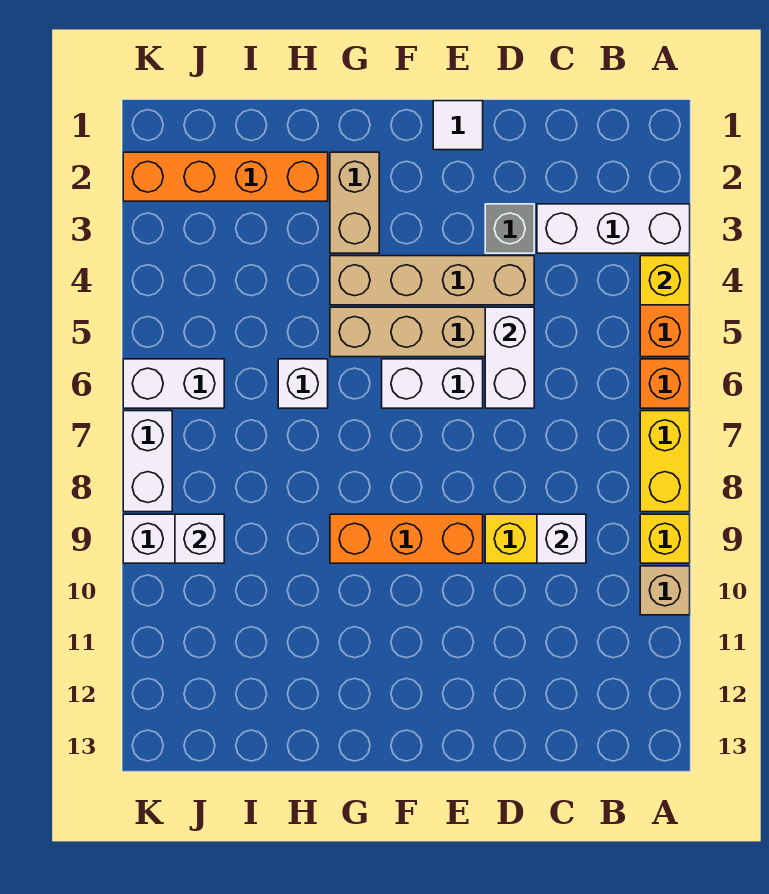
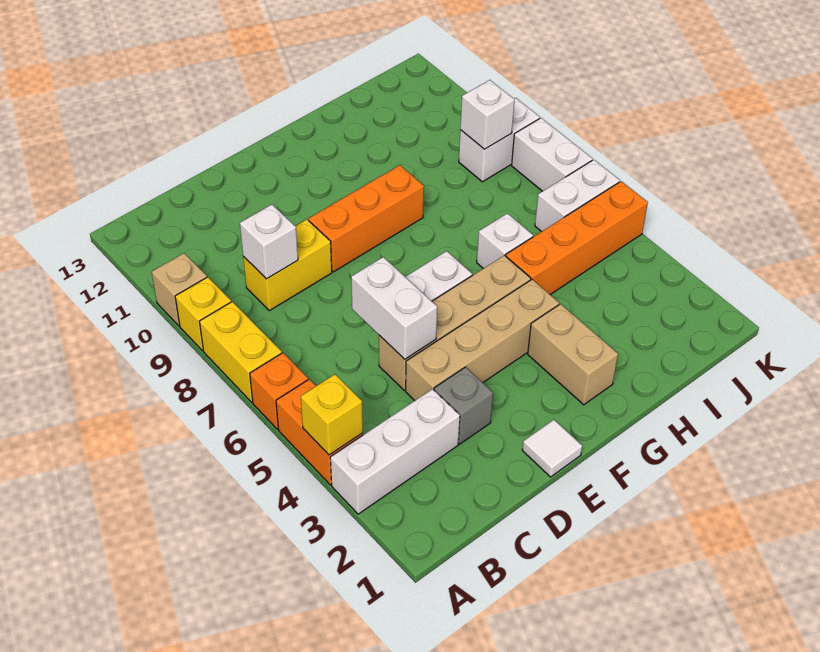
orange brick H2:K2 level 1 -> orange brick H5:K5 level 1

